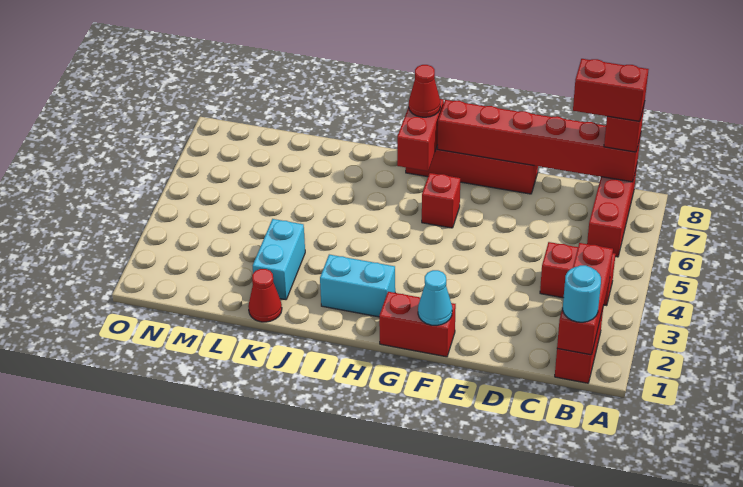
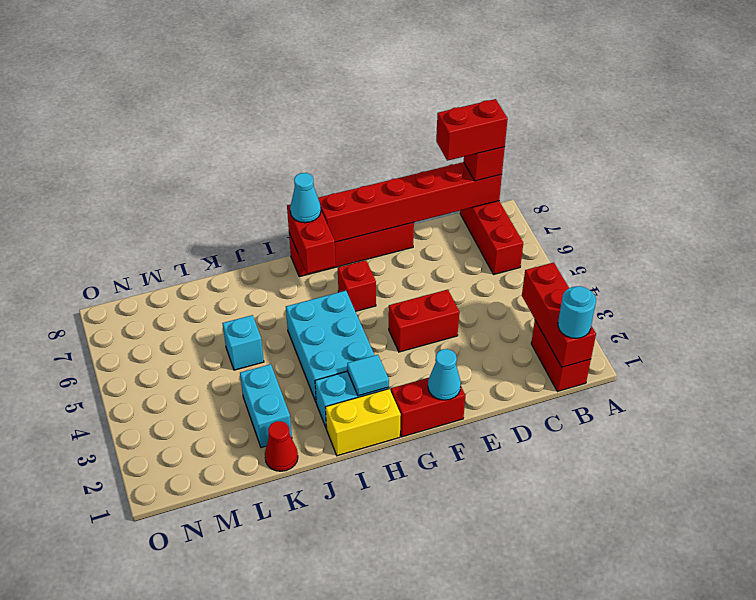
red brick B4:C4 level 1 -> red brick E4:F4 level 1
none -> yellow brick H1:I1 level 1
none -> cyan tile H2 level 2
none -> cyan brick H3:I5 level 1
red cone H8 level 3 -> cyan cone H8 level 3
none -> cyan brick K5 level 1

